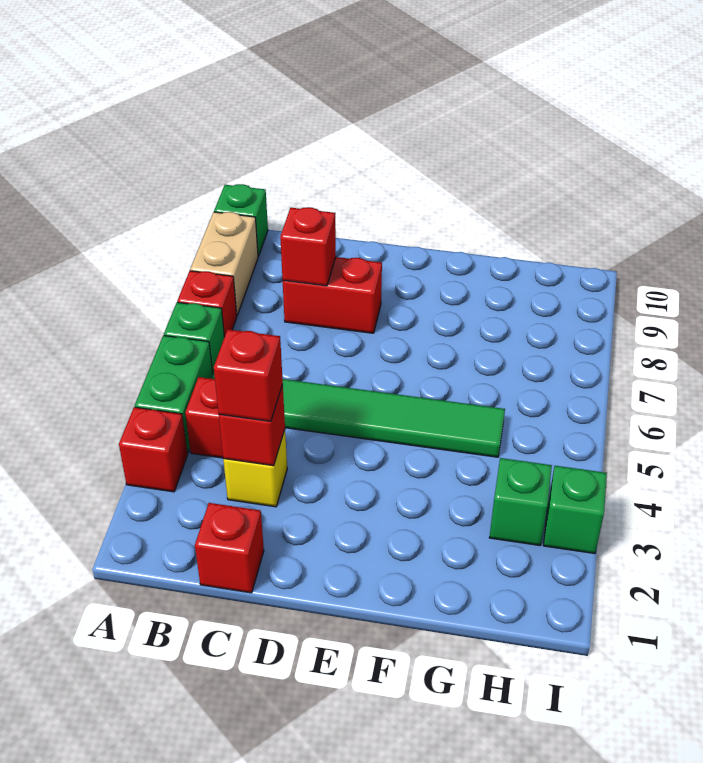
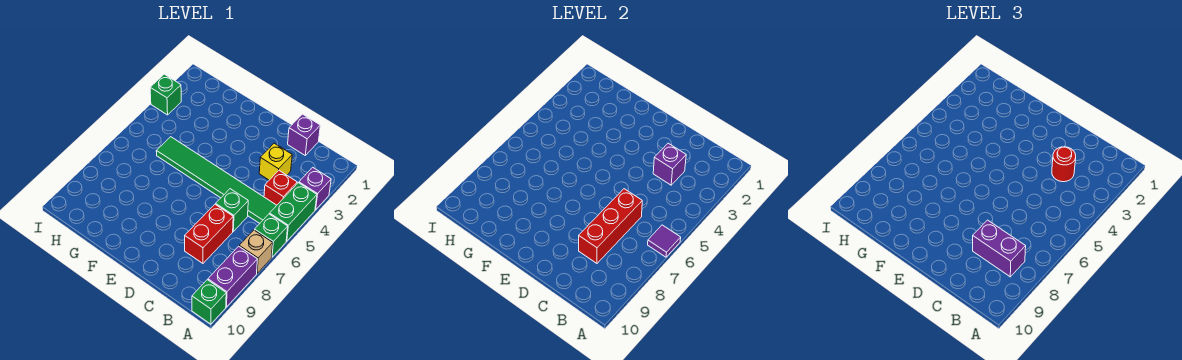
red brick A3 level 1 -> purple brick A3 level 1
none -> purple tile A6 level 2
red brick A7 level 1 -> tan brick A7 level 1
tan brick A8:A9 level 1 -> purple brick A8:A9 level 1
none -> purple brick B8:C8 level 3
red brick C1 level 1 -> purple brick C1 level 1
red brick C3 level 2 -> purple brick C3 level 2
red brick C3 level 3 -> red round brick C3 level 3
red brick C8:D8 level 1 -> red brick C7:C8 level 1
red brick C8 level 2 -> red brick C6:C8 level 2
green brick H3 level 1 -> green brick C6 level 1

